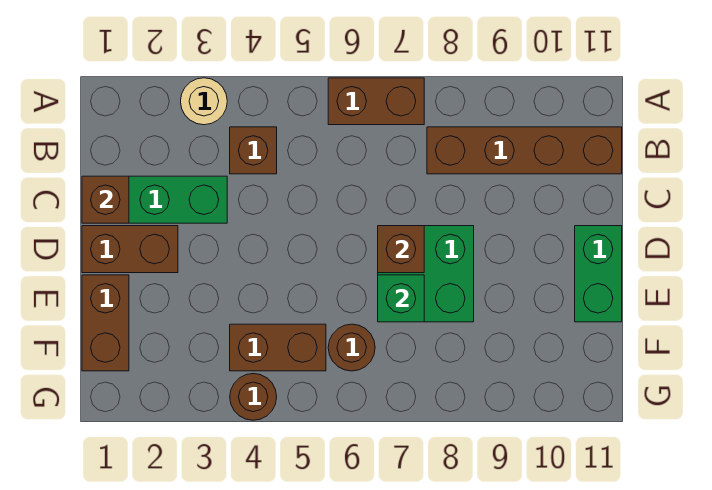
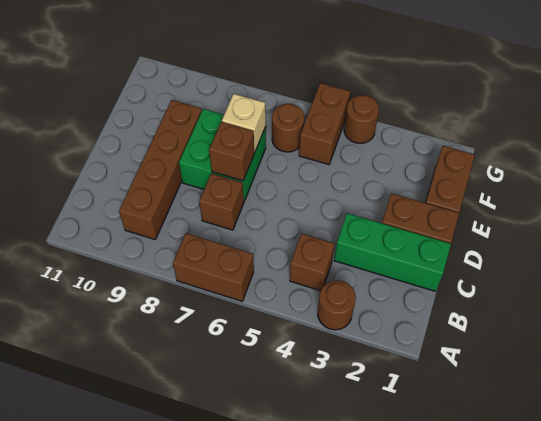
tan round brick A3 level 1 -> brown round brick A3 level 1
brown brick B8:B11 level 1 -> brown brick B9:E9 level 1
brown brick C1 level 2 -> brown brick C7 level 1
green brick D11:E11 level 1 -> none
green brick E7 level 2 -> tan brick E7 level 2
brown brick F4:F5 level 1 -> brown brick F5:G5 level 1

